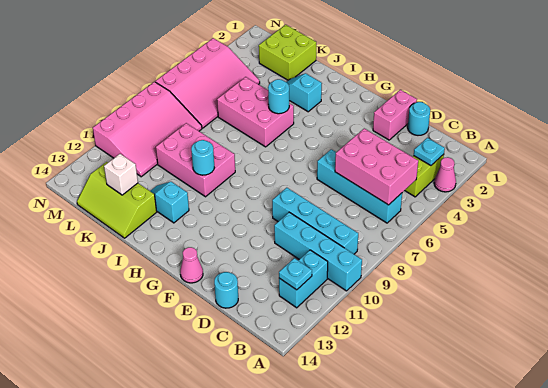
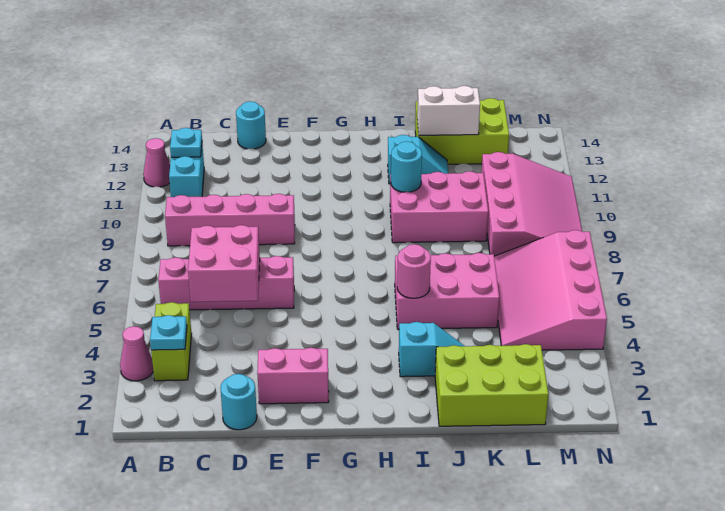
cyan brick A10:D10 level 1 -> none
pink brick B5:D6 level 2 -> pink brick C5:D6 level 2
cyan brick B6:E6 level 1 -> pink brick B6:E6 level 1
cyan brick B9:E9 level 1 -> pink brick B9:E9 level 1
pink brick E1:E2 level 1 -> pink brick E2:F2 level 1
pink cone F14 level 1 -> pink cone A12 level 1
cyan round brick I5 level 2 -> pink round brick I5 level 2
lime slope J13:L14 level 1 top 13 -> lime brick J13:L14 level 1
lime brick K1:L2 level 1 -> lime brick J1:L2 level 1
white brick K13 level 2 -> white brick J13:K13 level 2
pink slope L8:N11 level 1 top N -> pink slope L8:N11 level 1 top L

